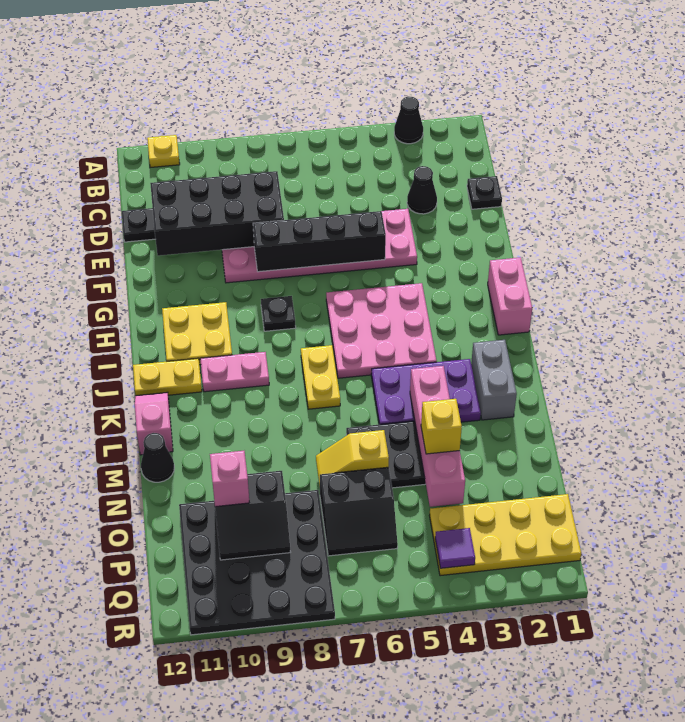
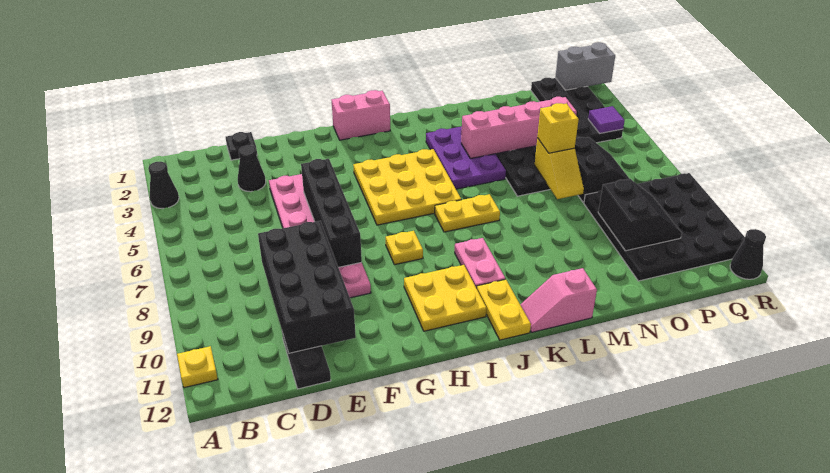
pink plate H4:J6 level 1 -> yellow plate H4:J6 level 1
black plate H8 level 1 -> yellow plate H8 level 1
grey brick K2:L2 level 1 -> grey brick Q1:R1 level 2
black cone M12 level 1 -> black cone R12 level 1
yellow brick N4 level 3 -> yellow brick N6 level 3
pink brick O10 level 3 -> none
yellow plate P1:Q4 level 1 -> black plate P1:Q4 level 1

